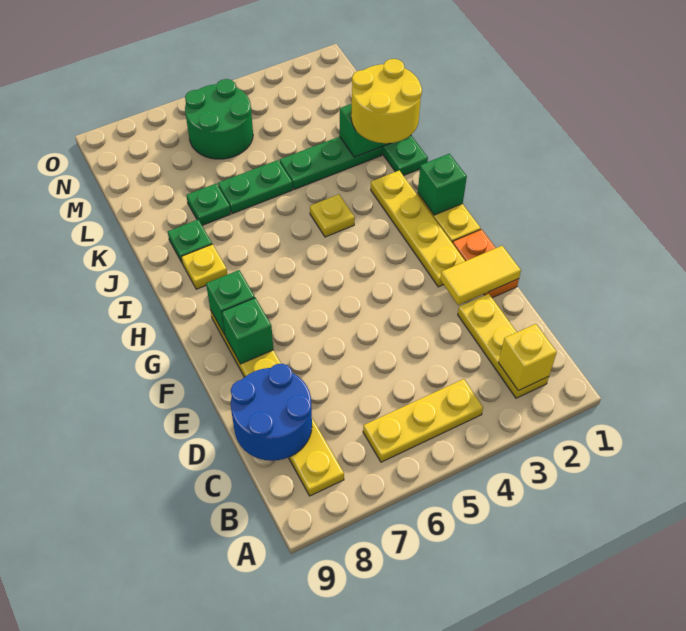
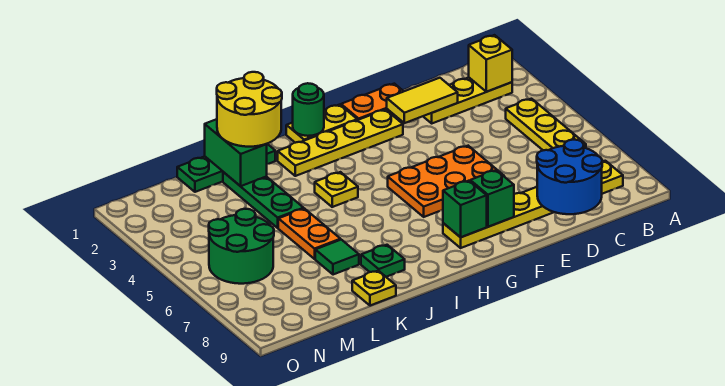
yellow tile E1:E2 level 2 -> yellow tile D2:E2 level 2
none -> orange plate E5:G6 level 1
green brick H1 level 2 -> green round brick H1 level 2
yellow plate I8 level 1 -> yellow plate K9 level 1
green plate K5:K6 level 1 -> orange plate K5:K6 level 1
green plate K7 level 1 -> green tile K7 level 1

